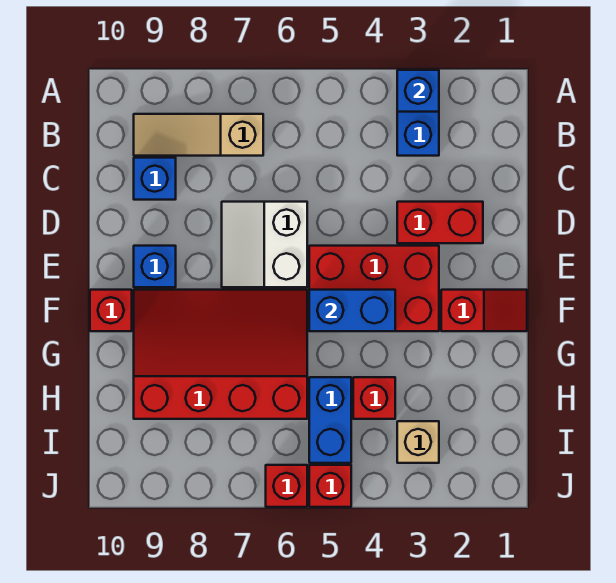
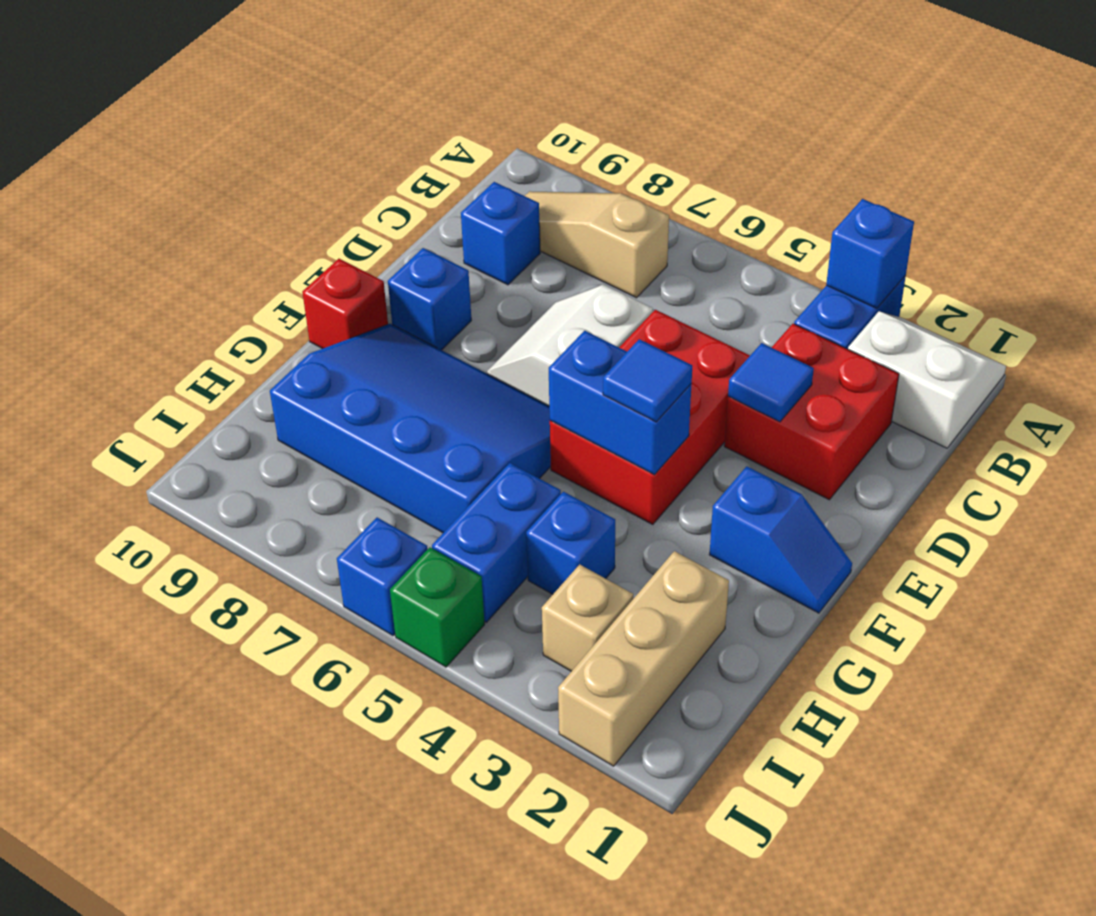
none -> white slope A1:B2 level 1 top B
red brick D2:D3 level 1 -> red brick C2:D3 level 1
none -> blue tile D3 level 2
red brick E3:F5 level 1 -> red brick D4:F5 level 1
red slope F1:F2 level 1 top 2 -> blue slope F1:F2 level 1 top 2
none -> blue tile F4 level 3
red slope F6:H9 level 1 top H -> blue slope F6:H9 level 1 top H
none -> tan brick H2:J2 level 1
red brick H4 level 1 -> blue brick H4 level 1
red brick J5 level 1 -> green brick J5 level 1
red brick J6 level 1 -> blue brick J6 level 1

